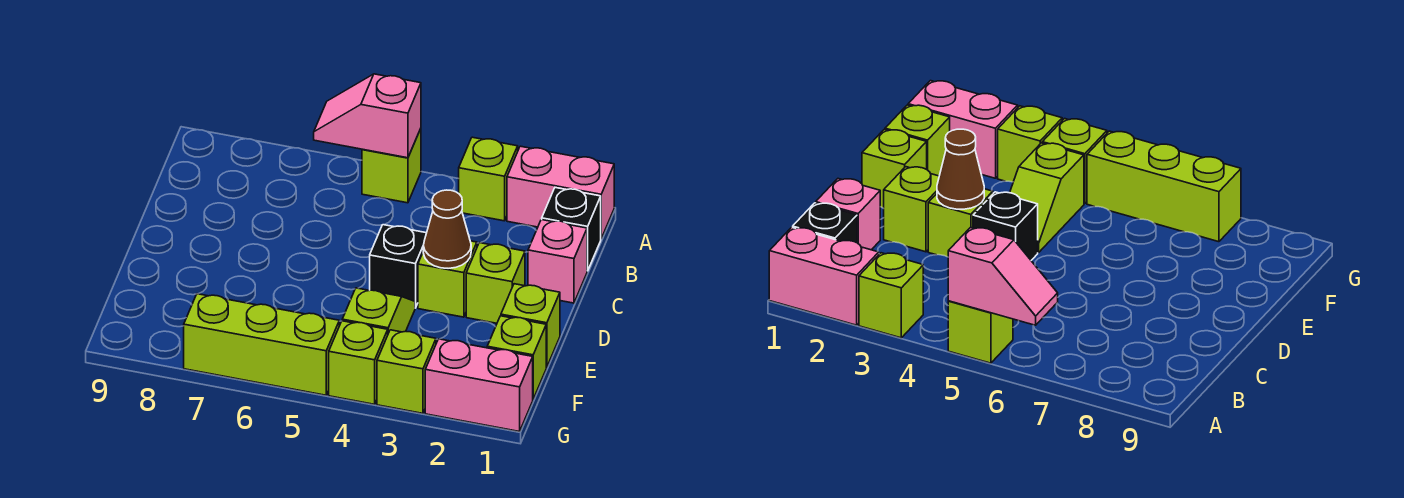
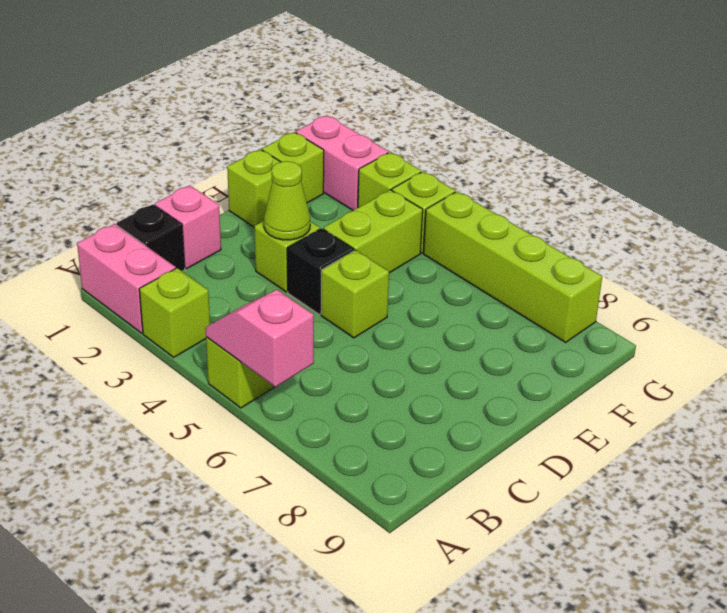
pink slope A5:A6 level 2 top 5 -> pink slope A5:A6 level 2 top 6
lime brick D2 level 1 -> lime brick D5 level 1
brown cone D3 level 2 -> lime cone D3 level 2
lime slope E4:F4 level 1 top F -> lime brick E4:F4 level 1
lime brick G5:G7 level 1 -> lime brick G5:G8 level 1

